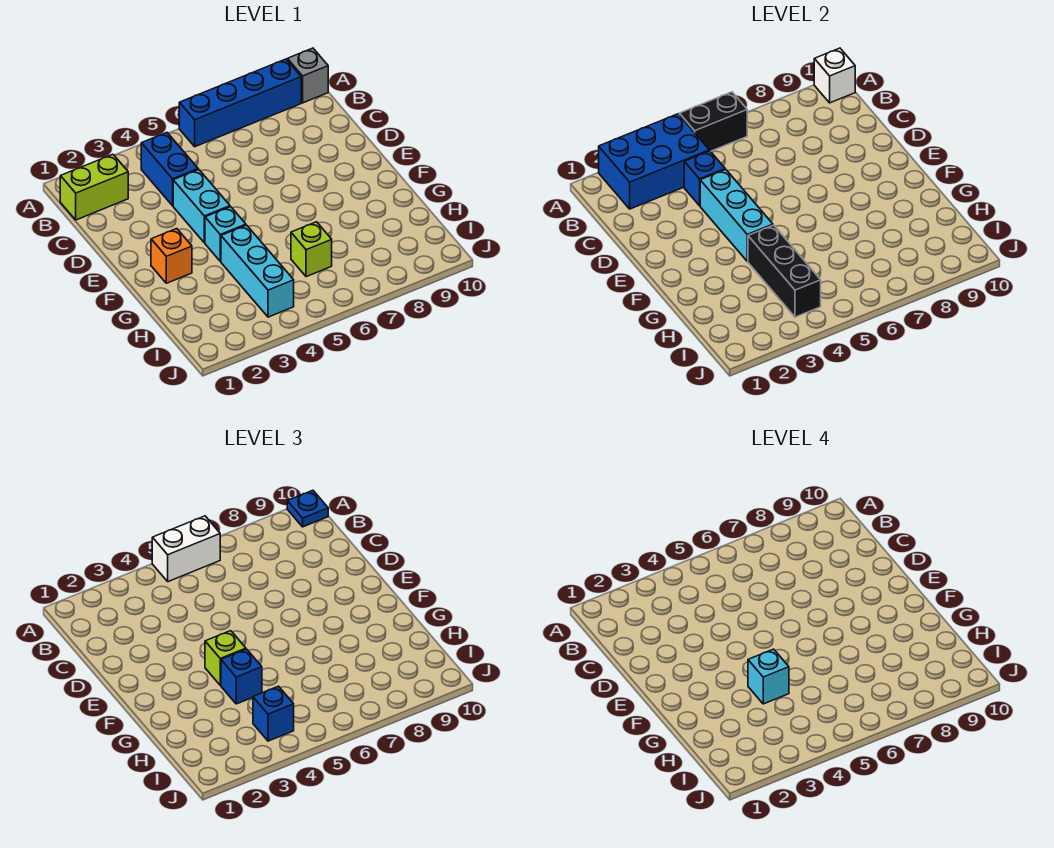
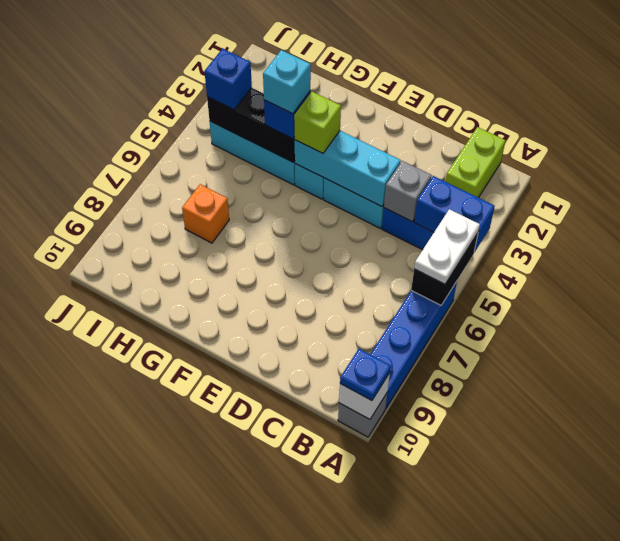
blue brick A2:B4 level 2 -> blue brick A4:B4 level 2
white brick A5:A6 level 3 -> white plate A5:A6 level 3
blue brick C4 level 2 -> grey brick C4 level 2
orange brick F2 level 1 -> orange brick H7 level 1
lime brick H6 level 1 -> none

